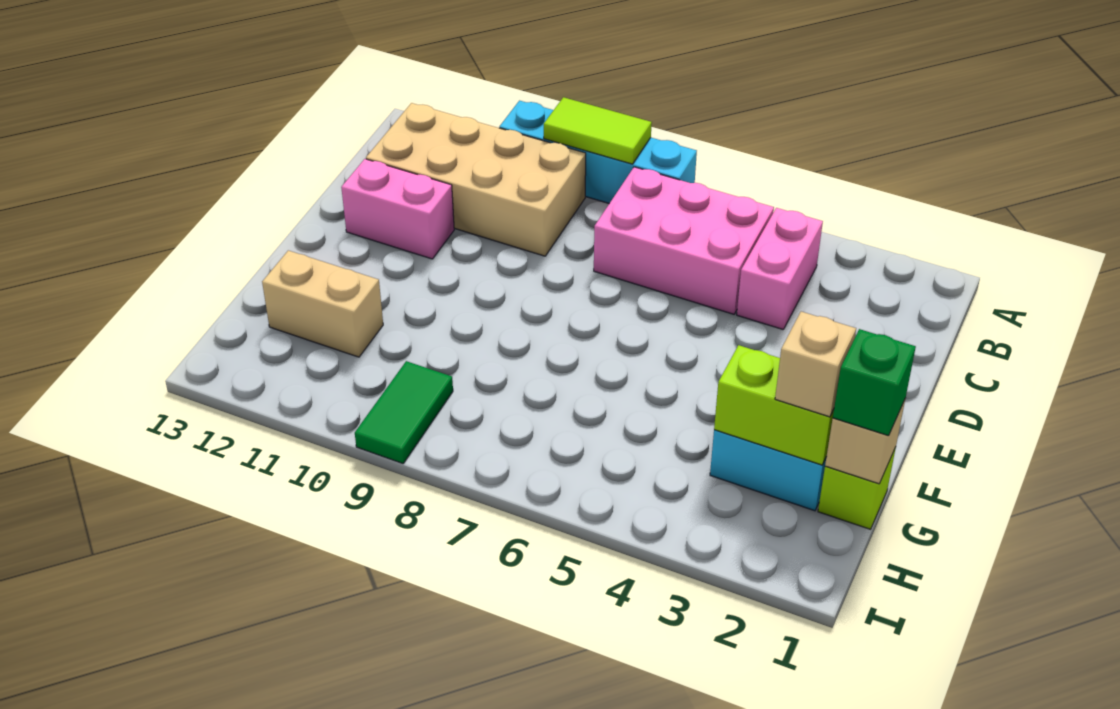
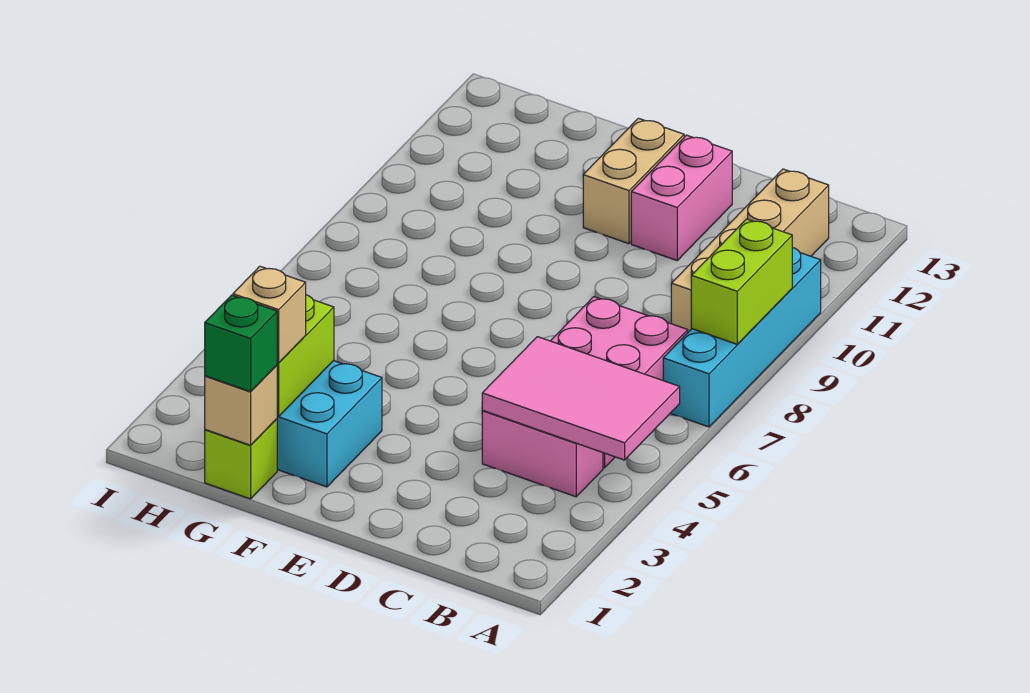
none -> pink tile A4:C5 level 2
lime tile A8:A9 level 2 -> lime brick A8:A9 level 2
tan brick B9:C12 level 1 -> tan brick B9:B12 level 1
tan brick G11:G12 level 1 -> tan brick E11:E12 level 1
green tile H9:I9 level 1 -> none

